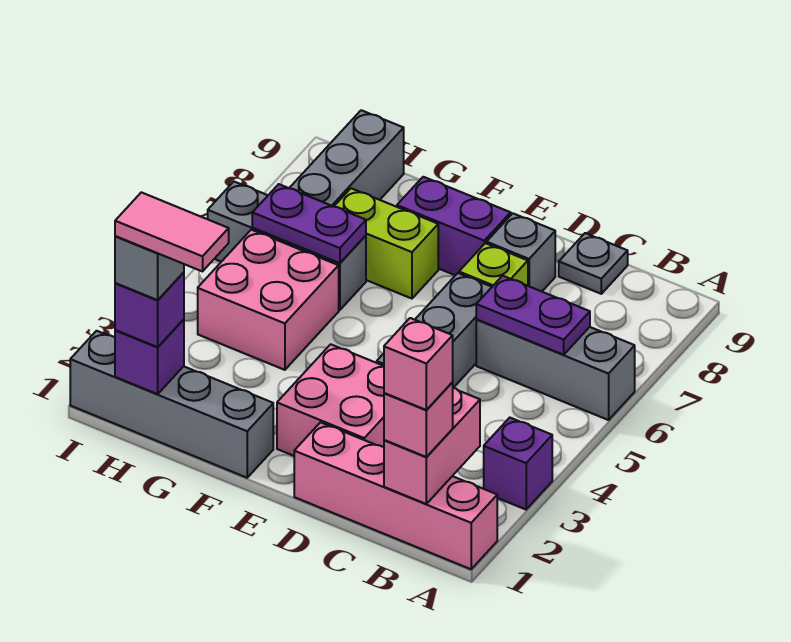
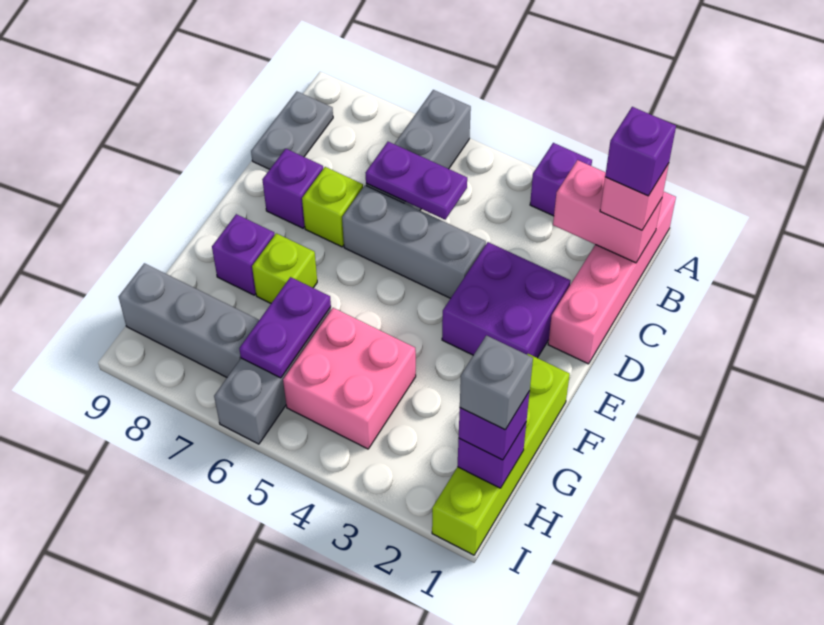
pink brick B1 level 4 -> purple brick B1 level 4
purple plate B6:C6 level 2 -> purple plate C5:C6 level 2
grey plate C9 level 1 -> grey plate B9:C9 level 1
pink brick D2:E3 level 1 -> purple brick D2:E3 level 1
grey brick D8 level 1 -> purple brick D8 level 1
purple brick E8:F8 level 1 -> purple brick F8 level 1
grey brick F1:I1 level 1 -> lime brick F1:I1 level 1
lime brick F7:G7 level 1 -> lime brick F7 level 1
pink tile G1:H1 level 5 -> none

